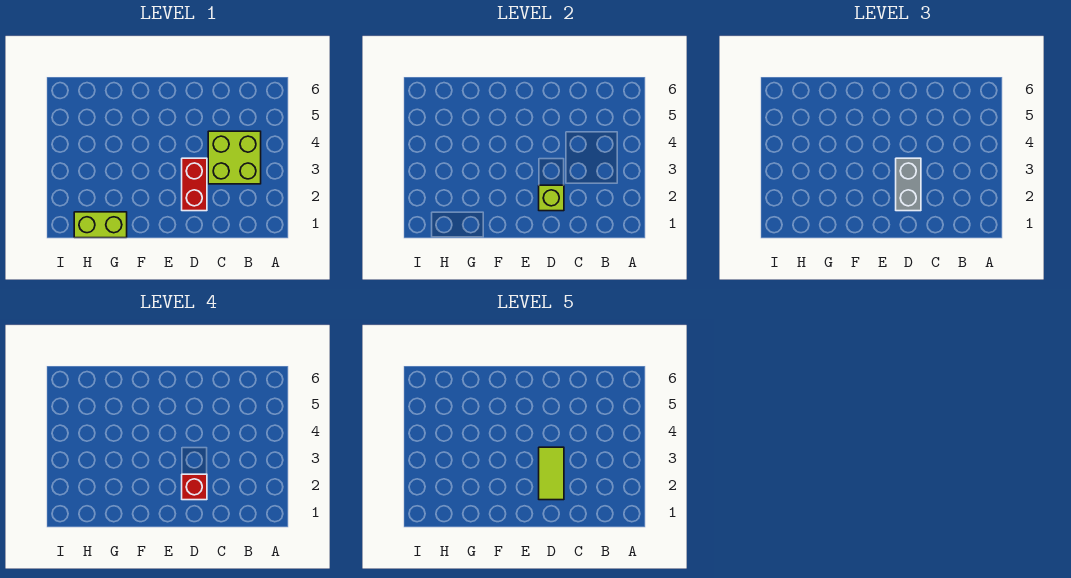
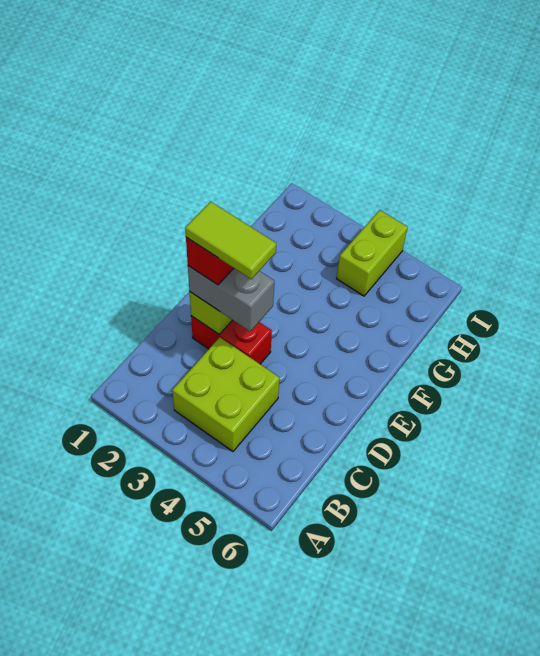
lime brick G1:H1 level 1 -> lime brick H4:I4 level 1

